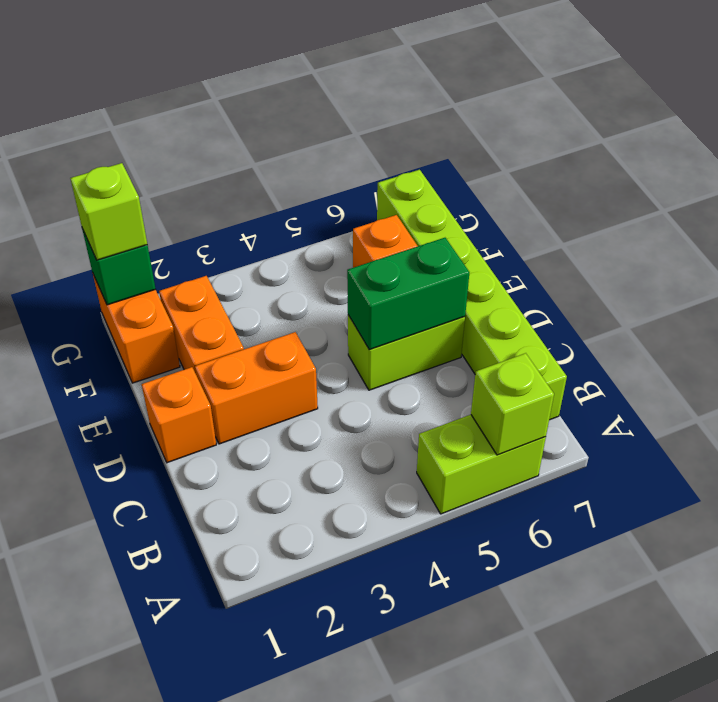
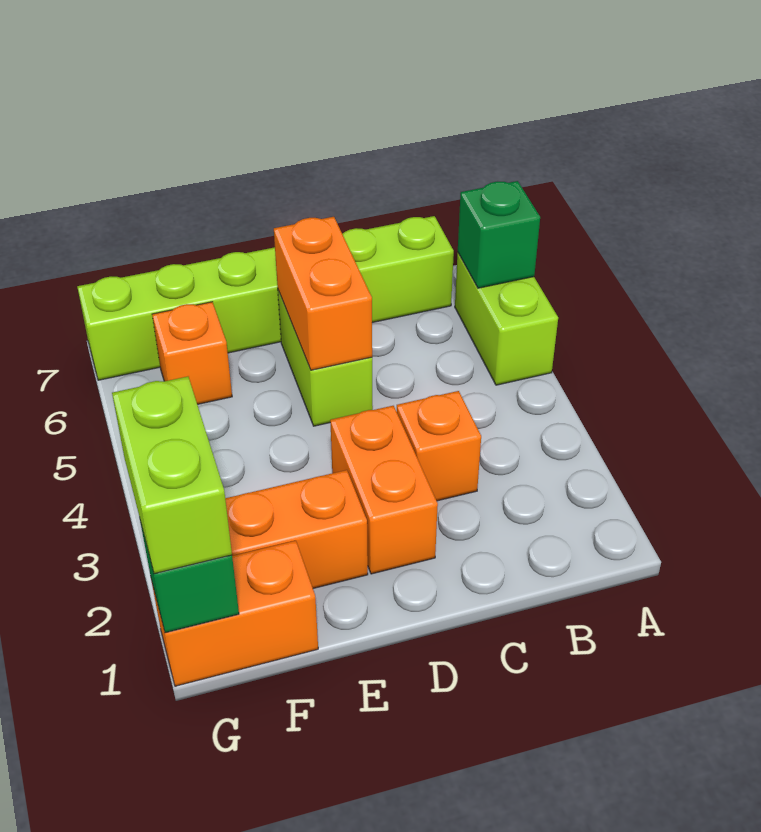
lime brick A6 level 2 -> green brick A6 level 2
orange brick D1 level 1 -> orange brick C3 level 1
green brick D5:D6 level 2 -> orange brick D5:D6 level 2
lime brick G1 level 3 -> lime brick G1:G2 level 3

